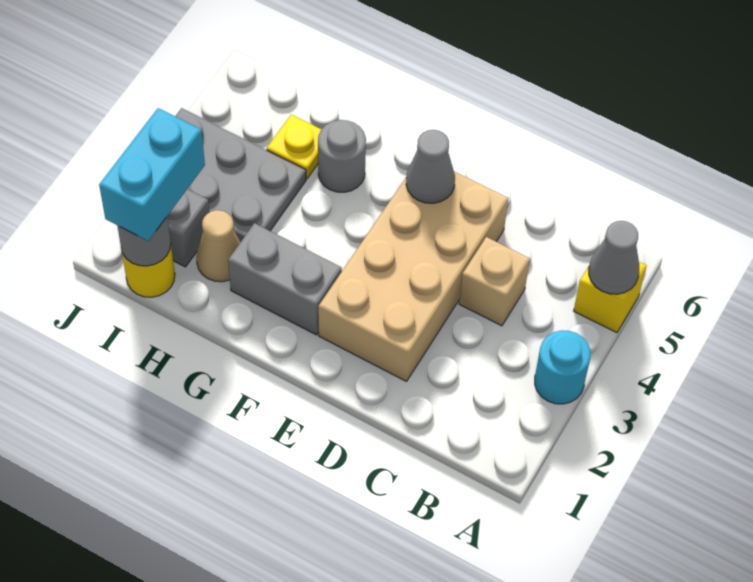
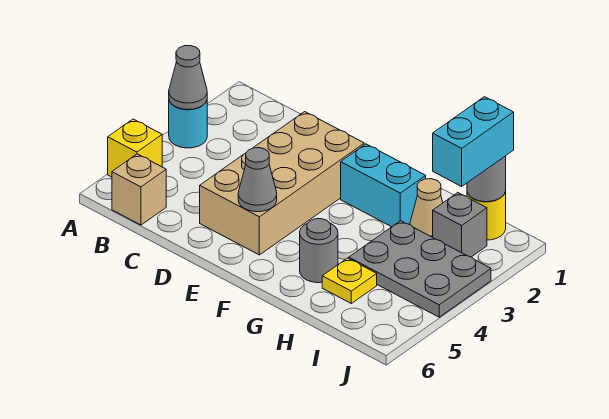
grey cone A5 level 2 -> grey cone A3 level 2
tan brick C4 level 1 -> tan brick B6 level 1
grey brick F2:G2 level 1 -> cyan brick F2:G2 level 1

